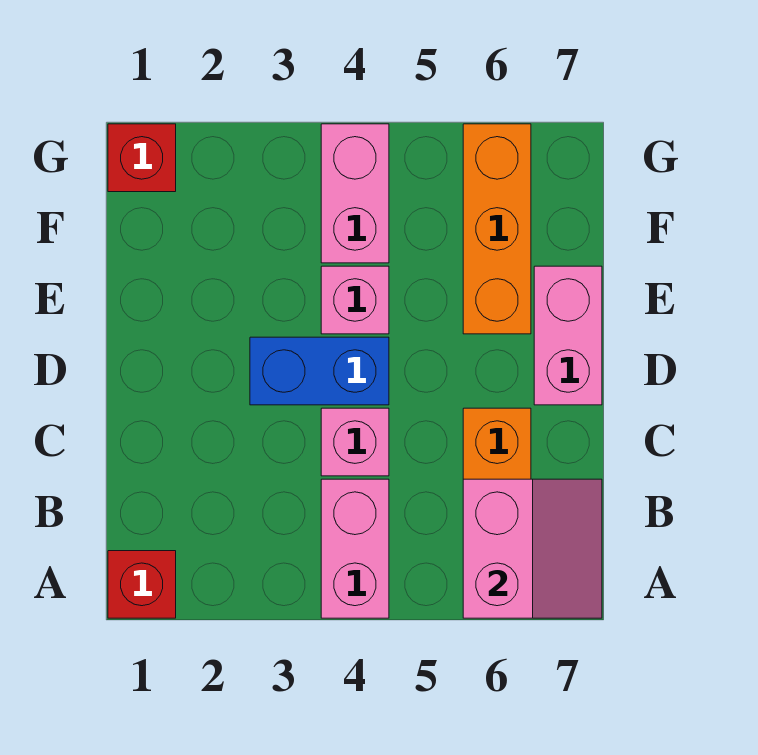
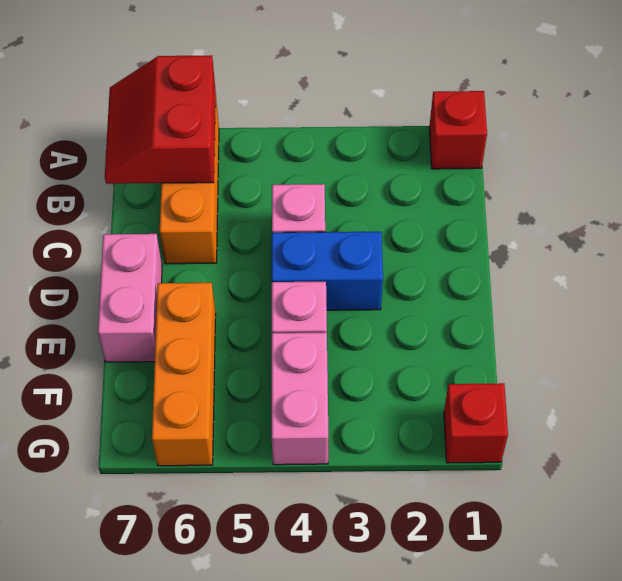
pink brick A4:B4 level 1 -> none
pink slope A6:B7 level 2 top 6 -> red slope A6:B7 level 2 top 6

